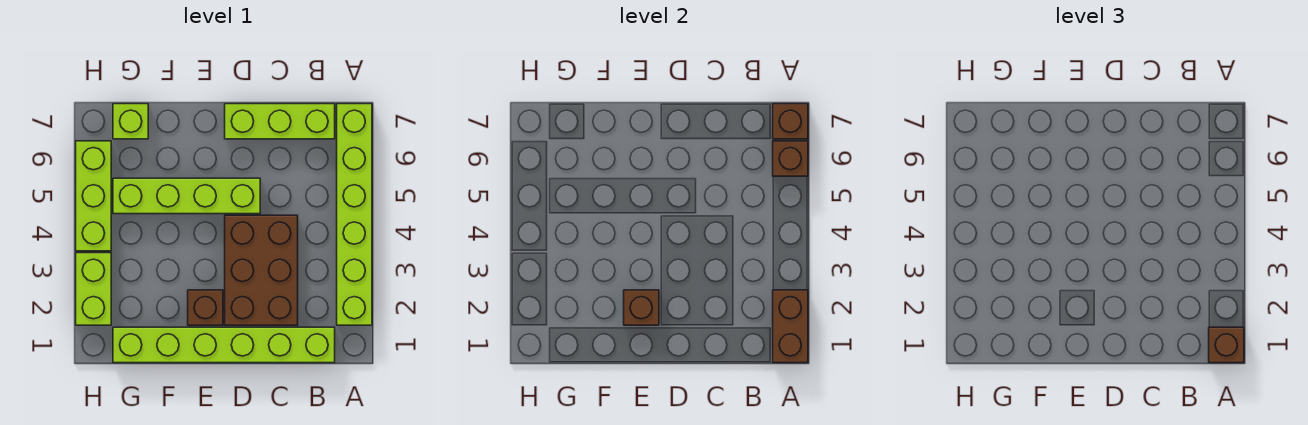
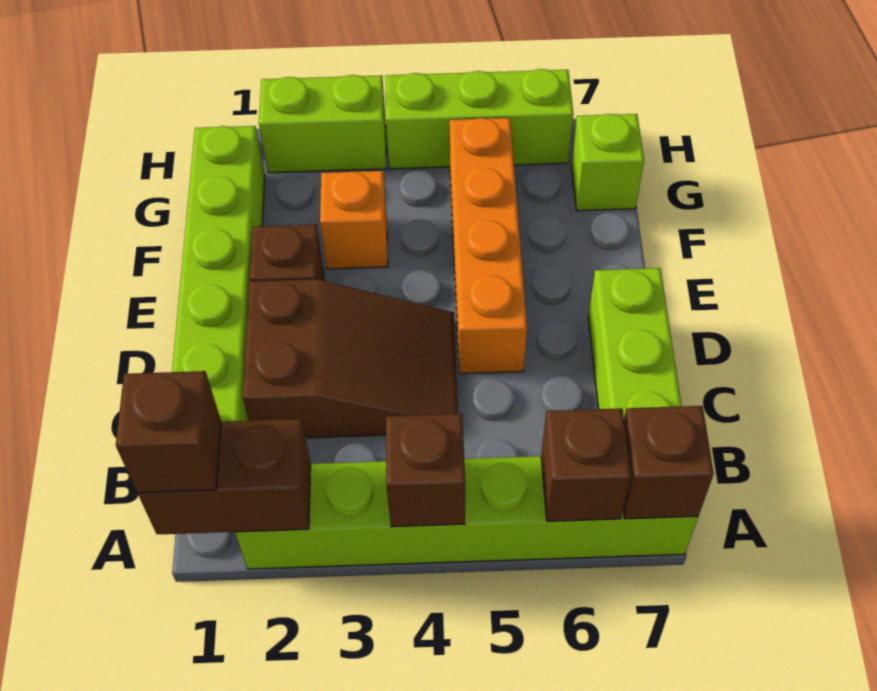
brown brick C2:D4 level 1 -> brown slope C2:D4 level 1 top 2
lime brick D5:G5 level 1 -> orange brick D5:G5 level 1
brown brick E2 level 2 -> brown brick A4 level 2
none -> orange brick F3 level 1

